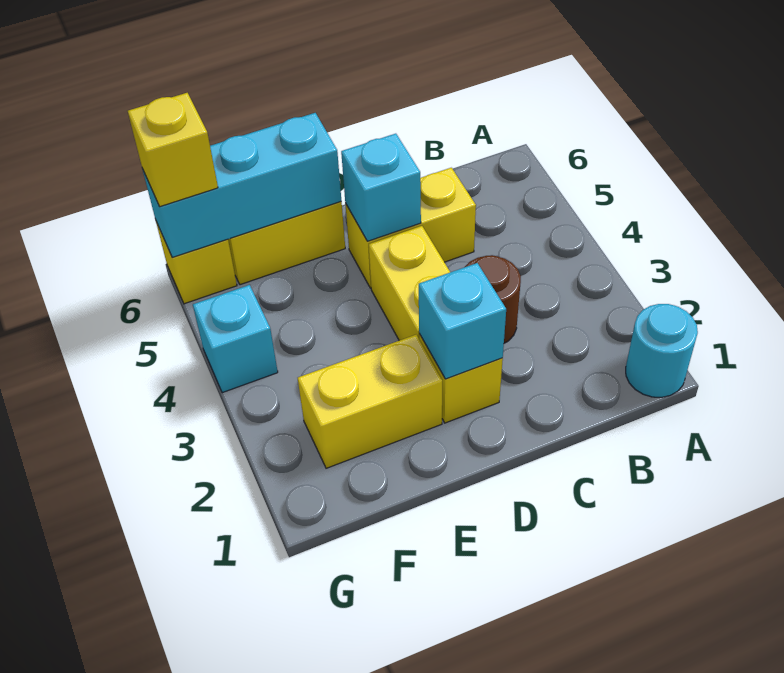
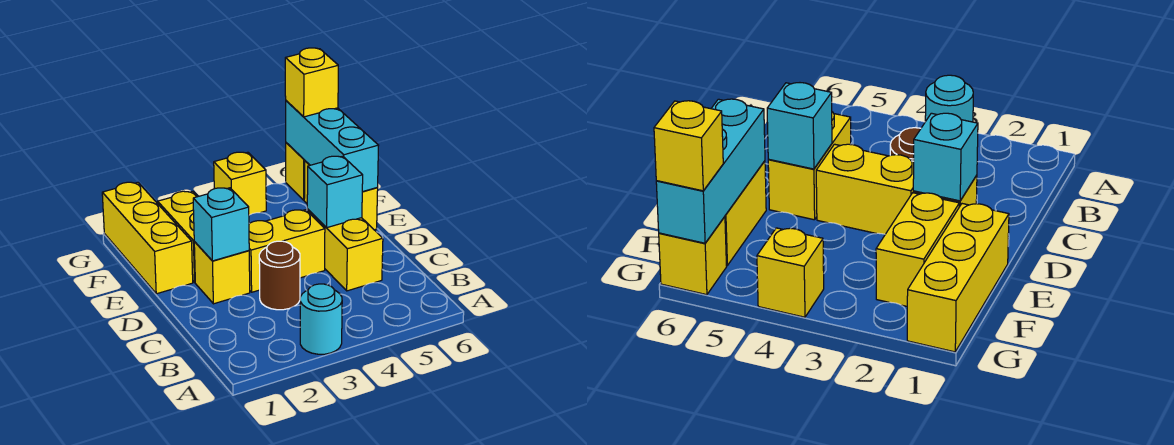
cyan round brick A1 level 1 -> cyan round brick A3 level 1
none -> yellow brick E1:G1 level 1
cyan brick G4 level 1 -> yellow brick G4 level 1

